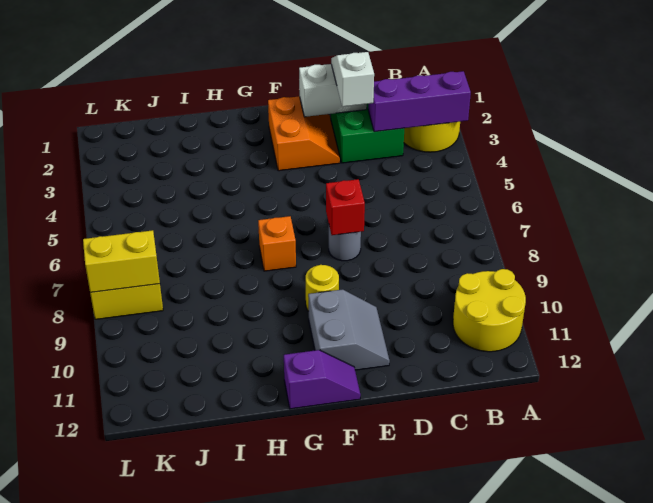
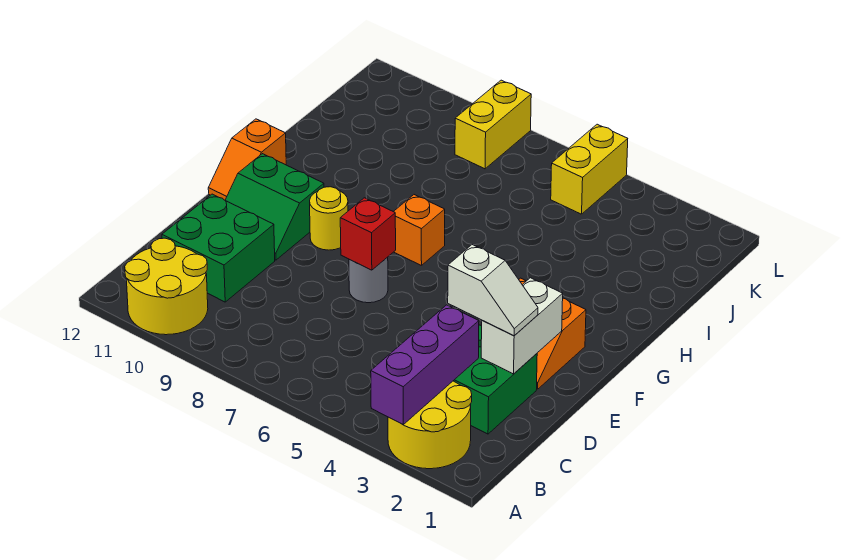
none -> green brick C10:D11 level 1
grey slope E10:F11 level 1 top F -> green slope E10:F11 level 1 top F
purple slope F12:G12 level 1 top G -> orange slope F12:G12 level 1 top G
yellow brick K8:L8 level 2 -> yellow brick K5:L5 level 1

